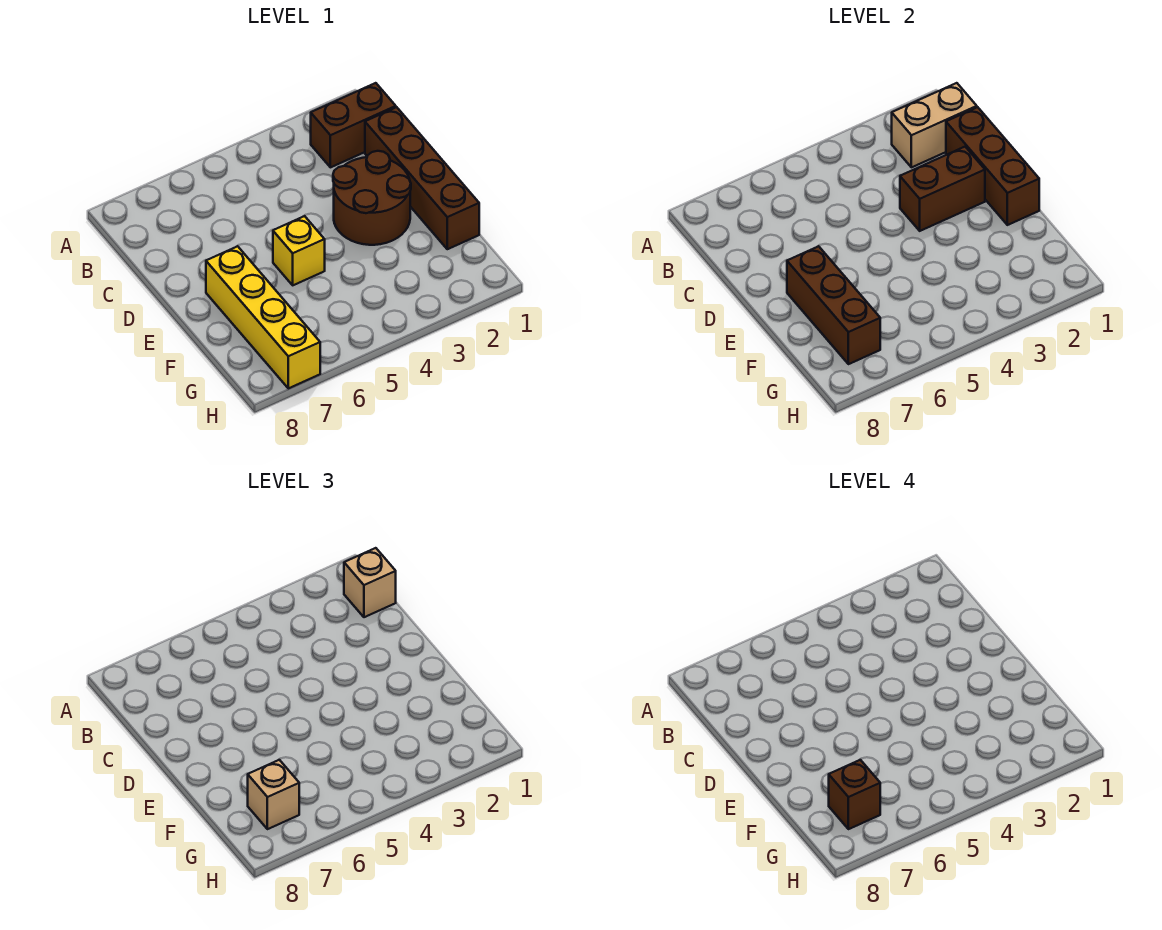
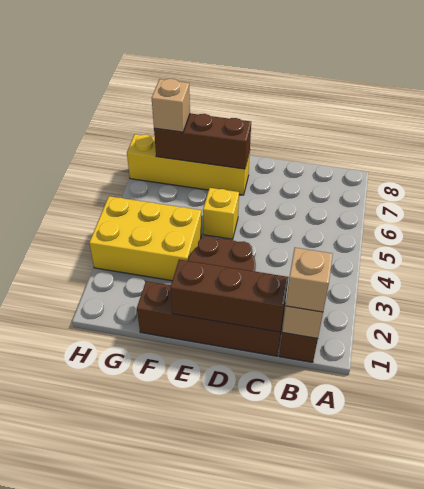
brown brick D2:D3 level 2 -> none
none -> yellow brick F3:H4 level 1
brown brick G7 level 4 -> none

